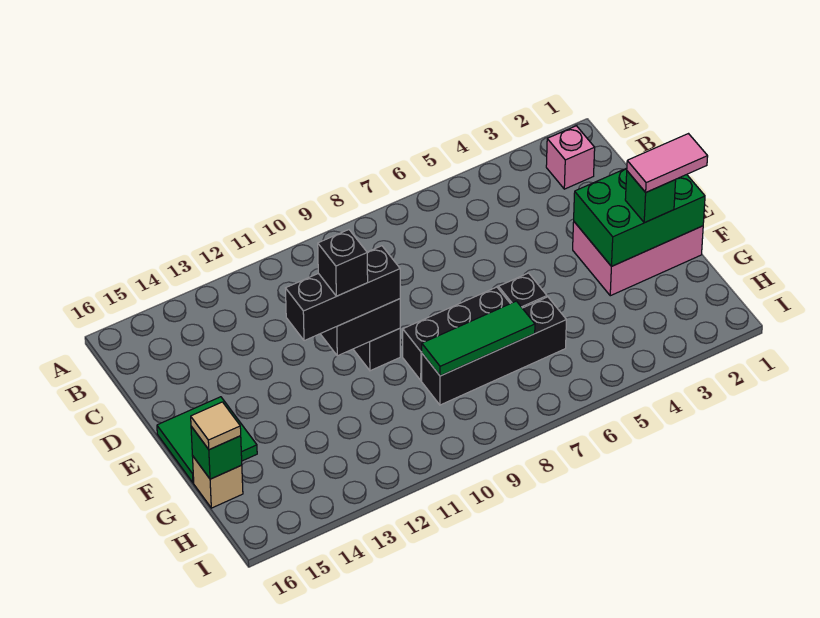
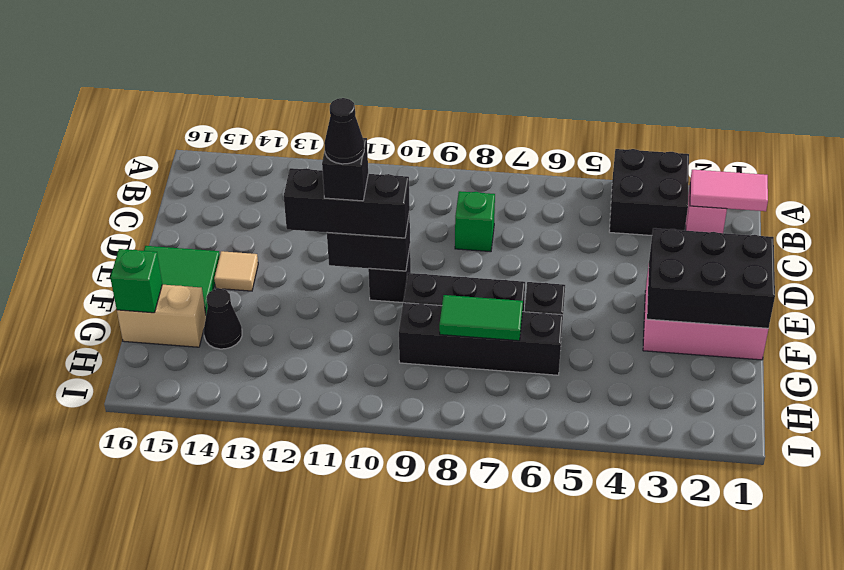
none -> black brick A3:B4 level 1
green brick E1:F3 level 2 -> black brick E1:F3 level 2
none -> black cone E11 level 5
pink tile F1:F2 level 4 -> pink tile B1:B2 level 2
green brick F2 level 3 -> green brick C8 level 1
green tile G7:G9 level 2 -> green tile G7:G8 level 2
none -> black cone G14 level 1
tan brick G16 level 1 -> tan brick G15:G16 level 1
tan tile G16 level 3 -> tan tile E14 level 1

